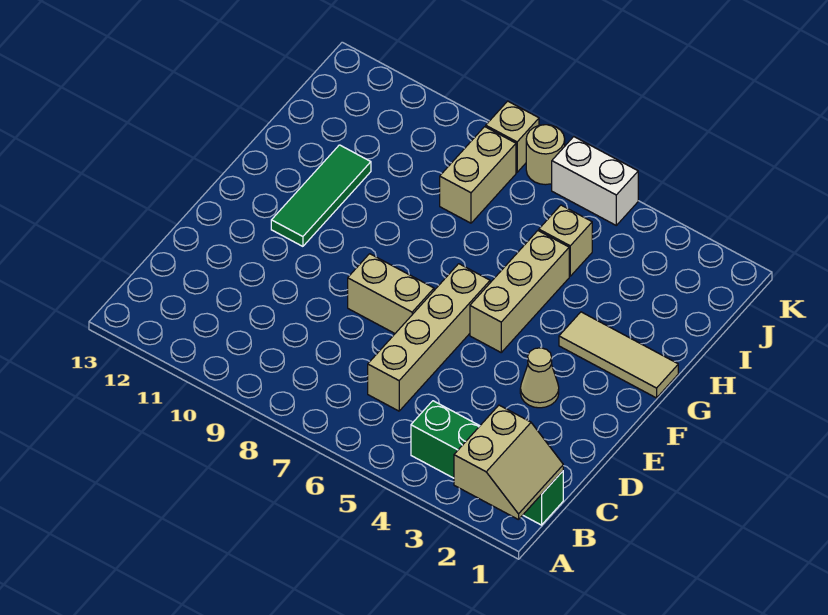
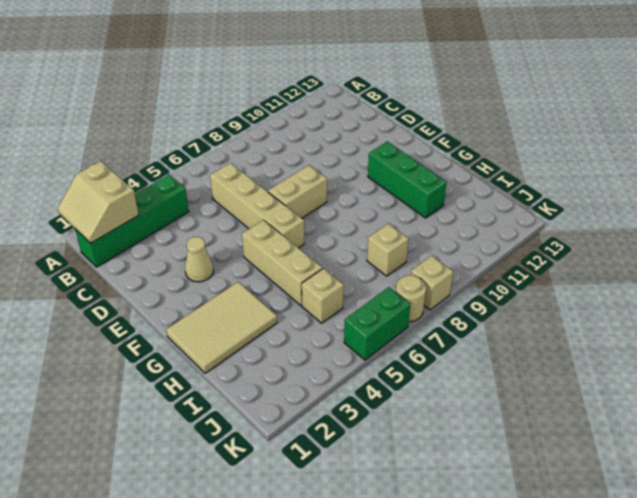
green tile F11:H11 level 1 -> green brick F11:H11 level 1
tan tile G1:G3 level 1 -> tan tile G1:H3 level 1
tan brick I8:J8 level 1 -> tan brick I8 level 1
white brick K5:K6 level 1 -> green brick K5:K6 level 1

